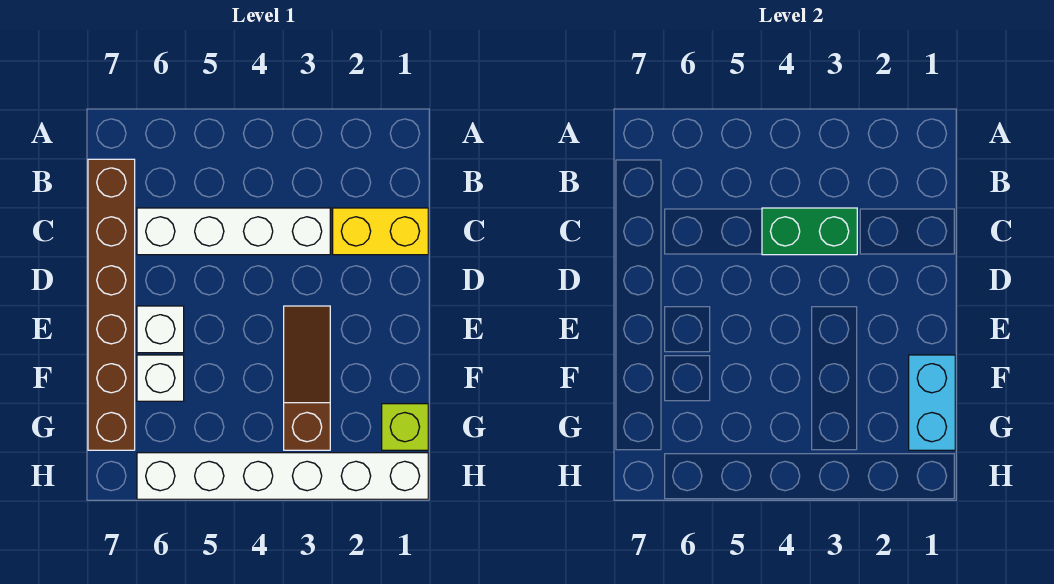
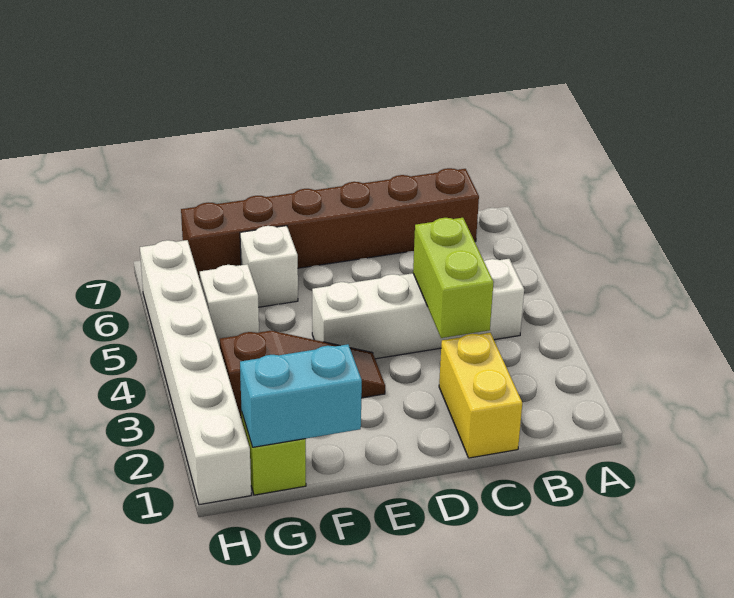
white brick C3:C6 level 1 -> white brick B4:E4 level 1
green brick C3:C4 level 2 -> lime brick C3:C4 level 2
white brick E6 level 1 -> white brick G5 level 1

